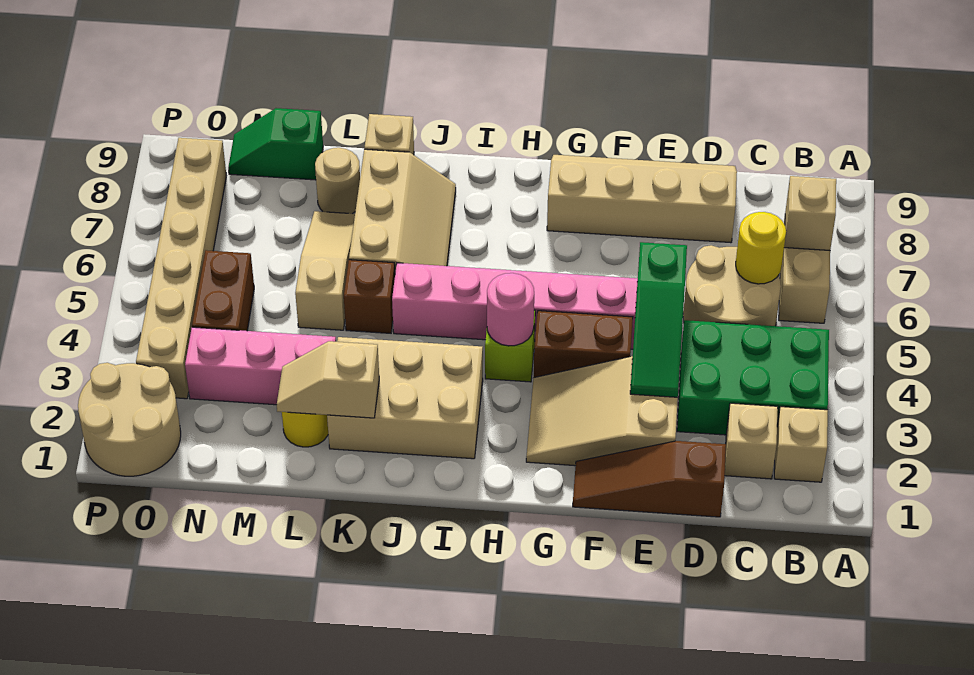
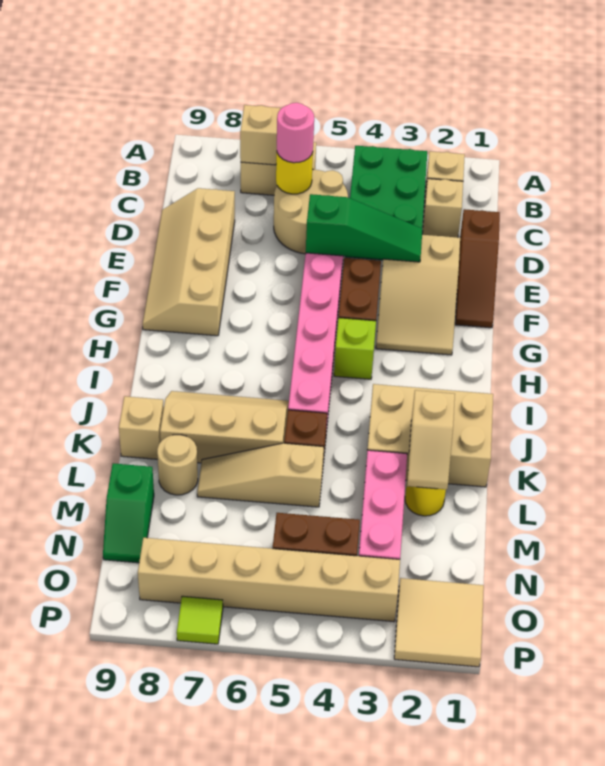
pink round brick H4 level 2 -> pink round brick C6 level 3
tan brick I2:K3 level 1 -> tan brick J1:K3 level 1
tan round brick O1:P2 level 1 -> tan tile O1:P2 level 1
none -> lime tile P7 level 1

